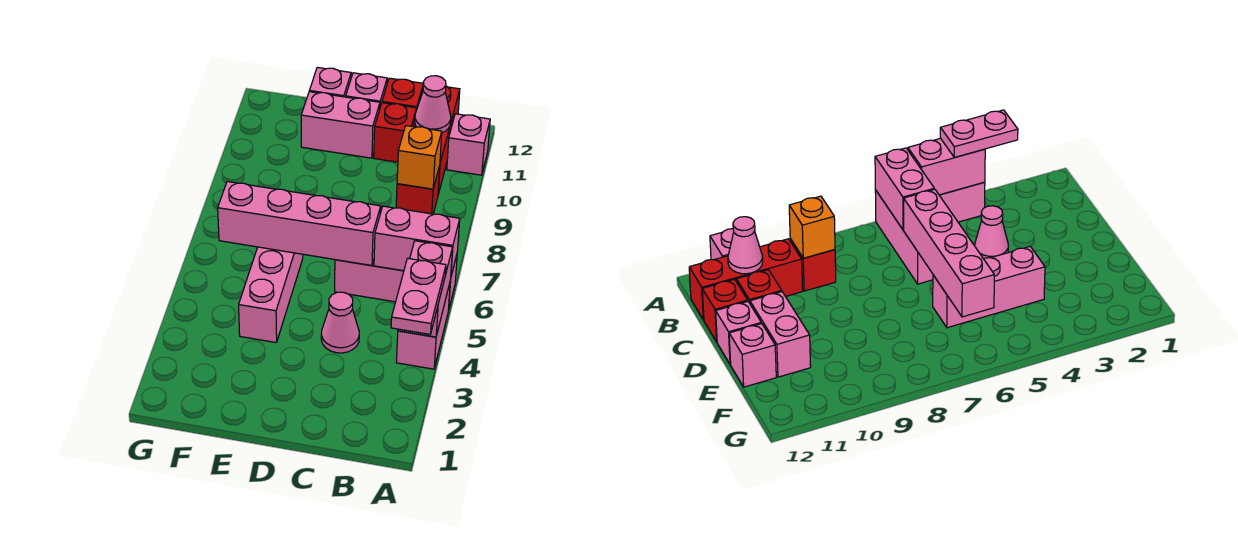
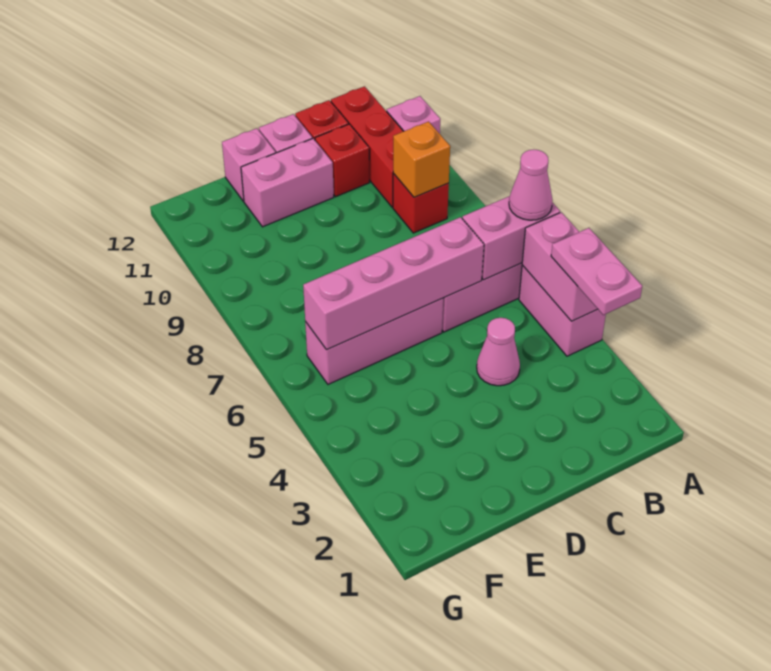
pink cone B11 level 2 -> pink cone A6 level 3
pink brick E4:E6 level 1 -> pink brick D6:F6 level 1

